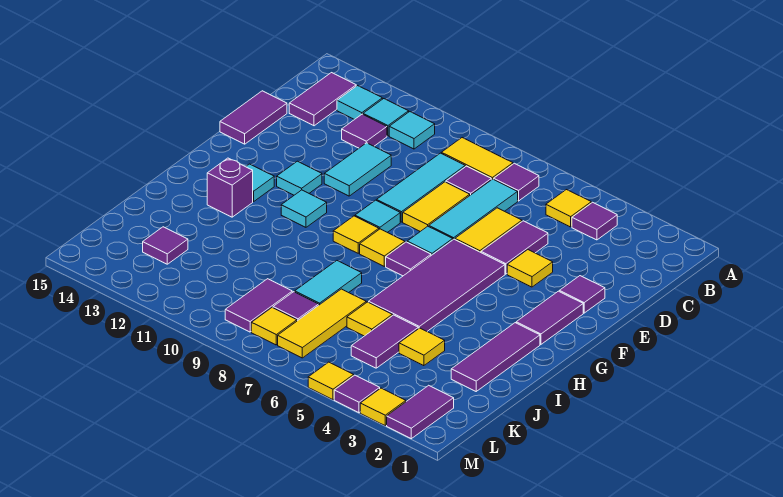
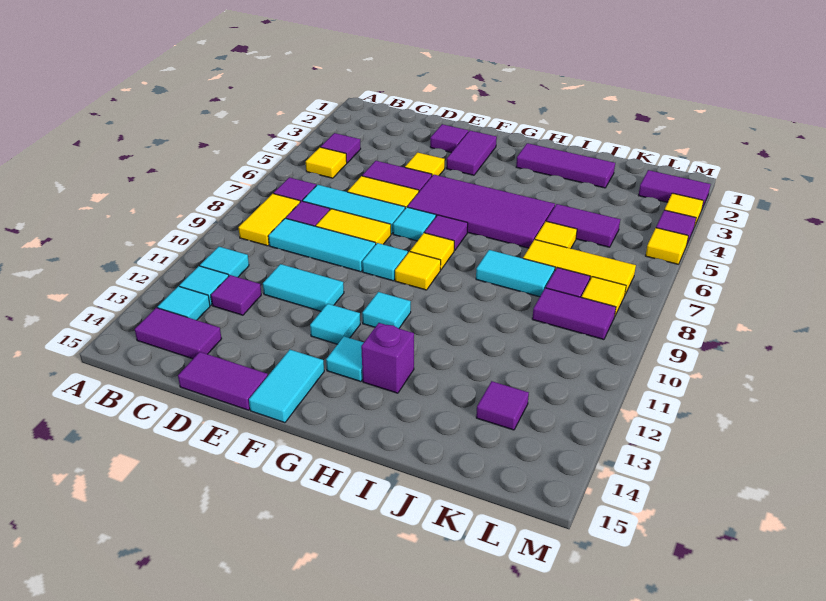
purple tile F2:G2 level 1 -> purple tile F2:F3 level 1
none -> cyan tile F14:F15 level 1
yellow tile J4 level 1 -> none

